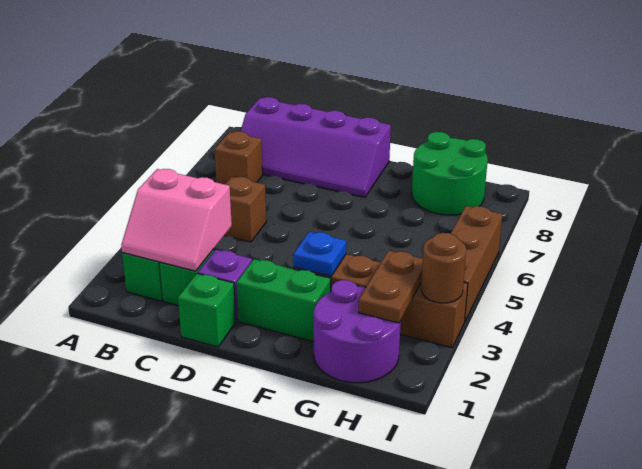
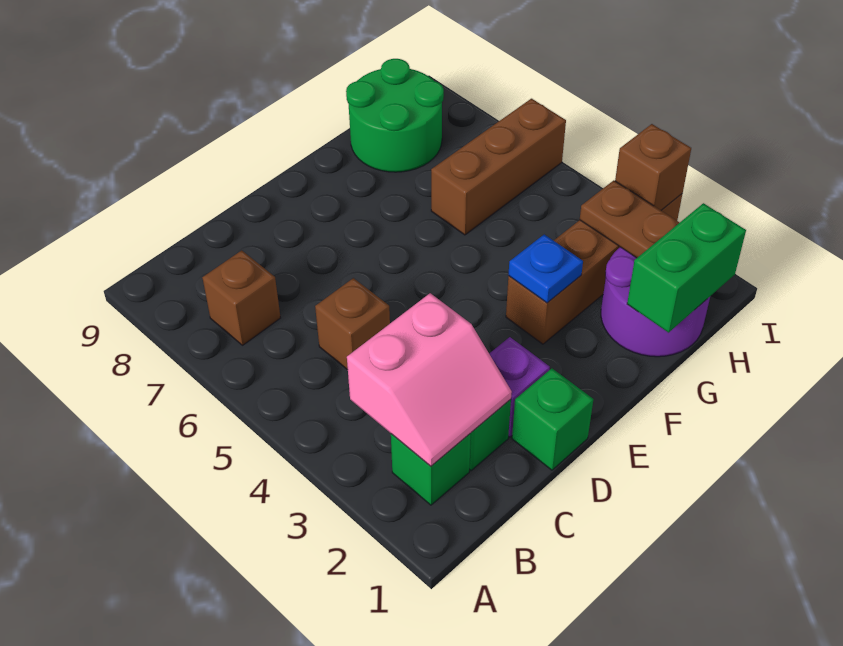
purple slope B8:E9 level 1 top 9 -> none
green brick E2:F2 level 1 -> green brick G1:H1 level 2
brown round brick I3 level 2 -> brown brick I3 level 2
brown brick I4:I6 level 1 -> brown brick G6:I6 level 1

